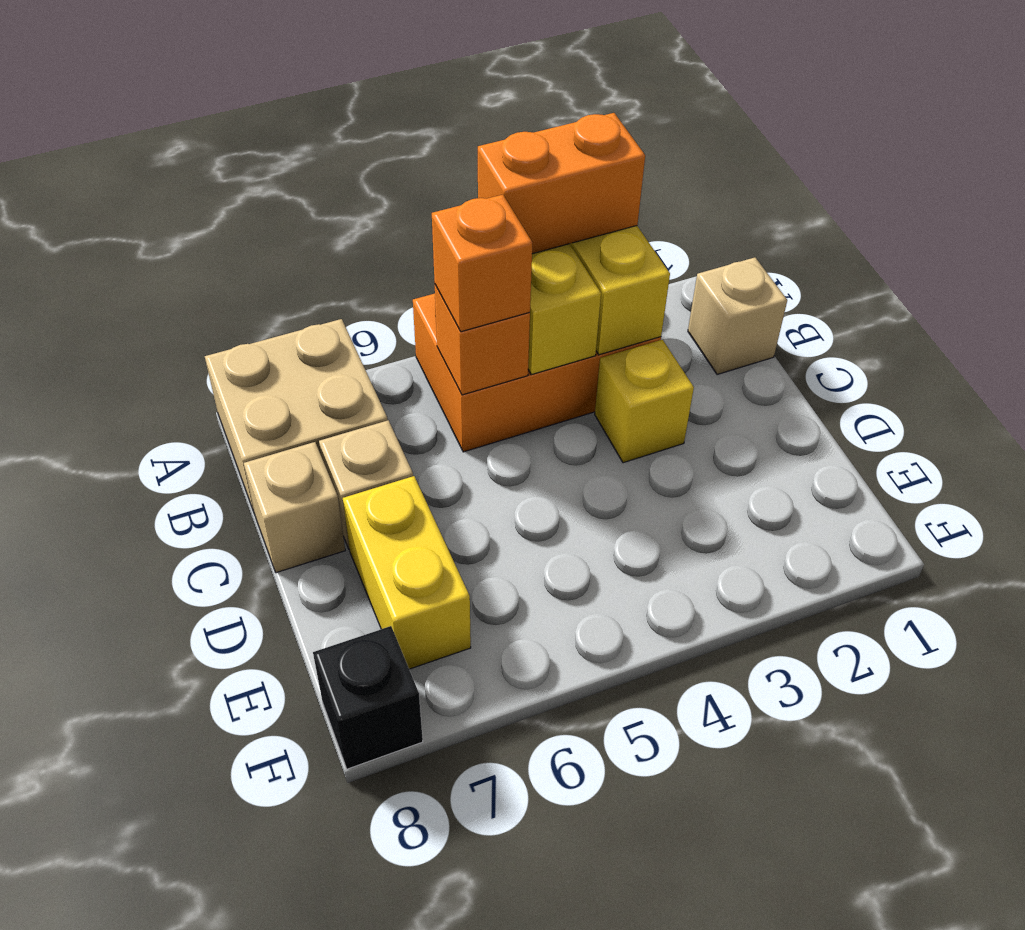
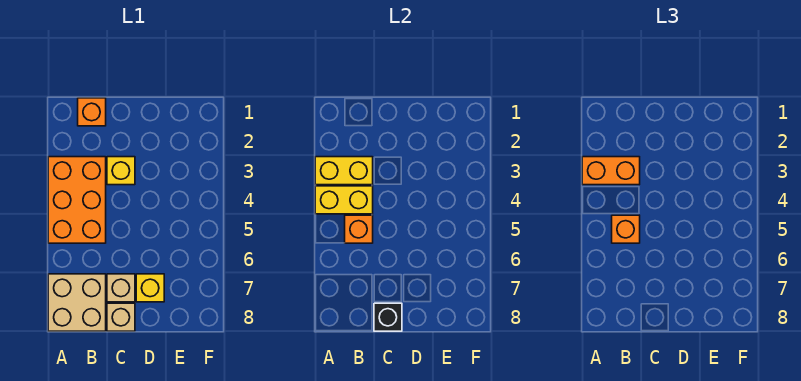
orange brick A3:A4 level 3 -> orange brick A3:B3 level 3
tan brick B1 level 1 -> orange brick B1 level 1
yellow brick D7:E7 level 1 -> yellow brick D7 level 1
black brick F8 level 1 -> black brick C8 level 2

